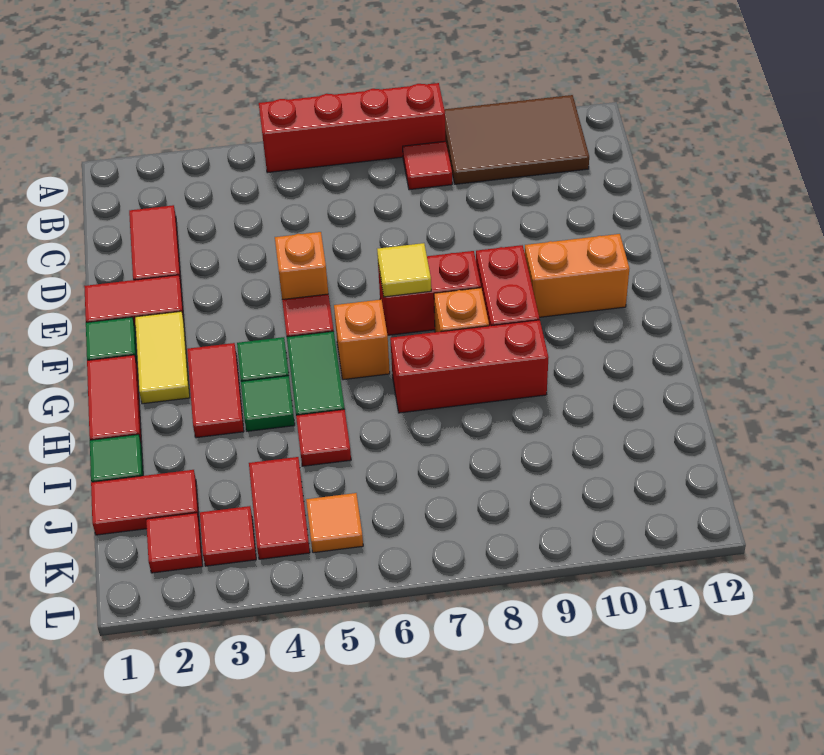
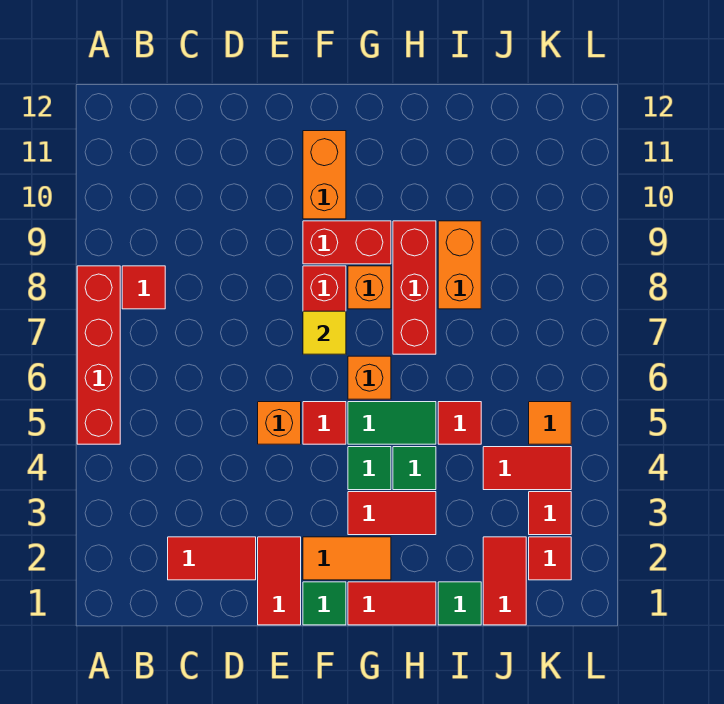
brown tile A9:B11 level 1 -> none
yellow tile F2:G2 level 1 -> orange tile F2:G2 level 1
none -> orange brick I8:I9 level 1

